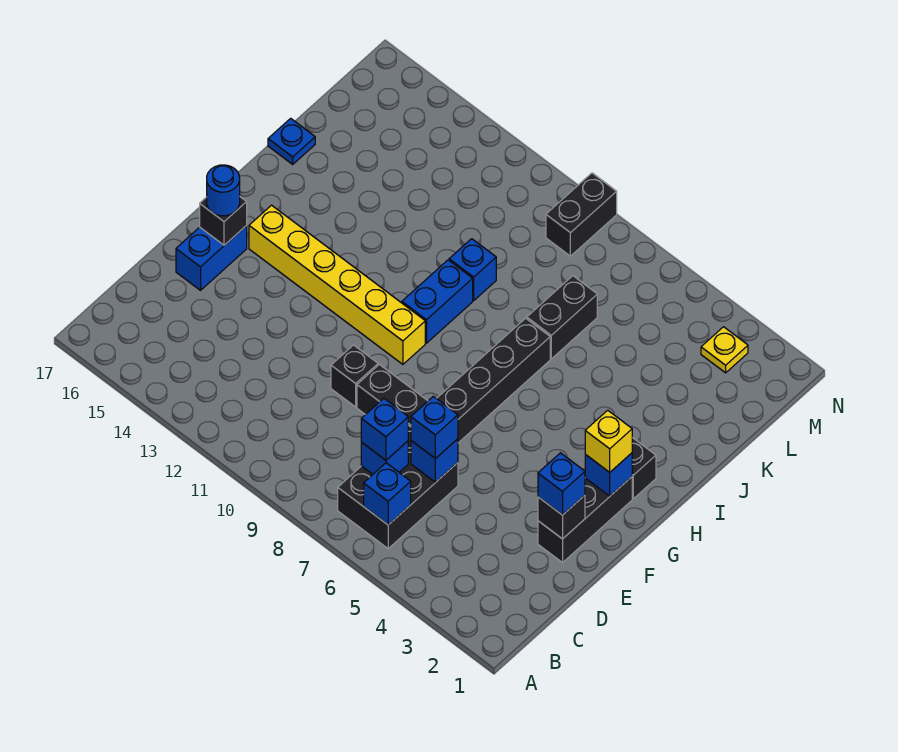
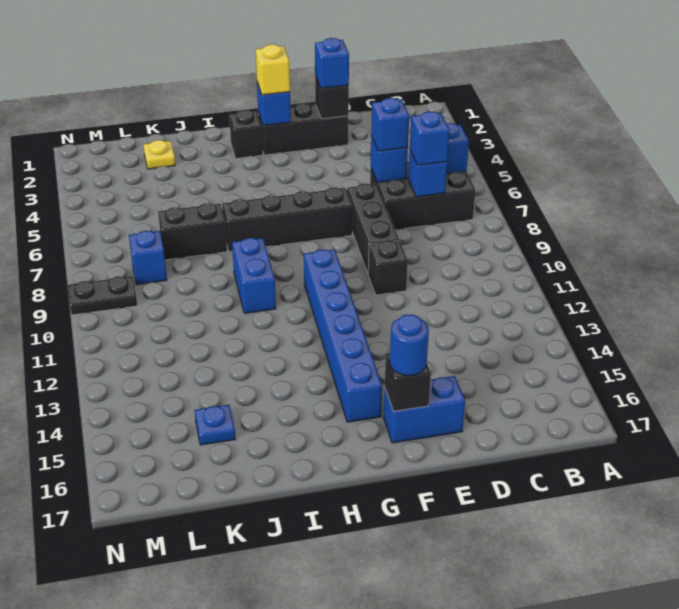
yellow brick G10:G15 level 1 -> blue brick G10:G15 level 1
blue brick H10:I10 level 1 -> blue brick I9:I10 level 1
blue brick J10 level 1 -> blue brick L8 level 1
blue plate J17 level 1 -> blue plate K15 level 1
yellow plate M3 level 1 -> yellow plate K2 level 1
black brick M9:N9 level 1 -> black plate M9:N9 level 1

